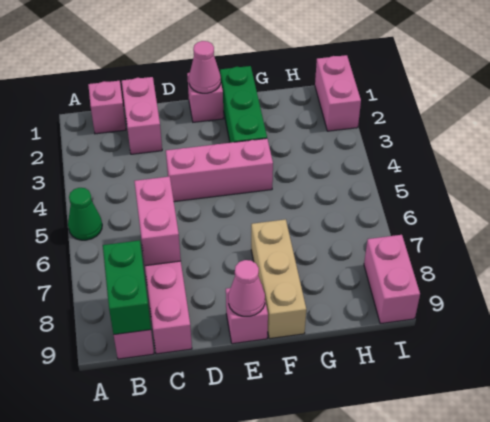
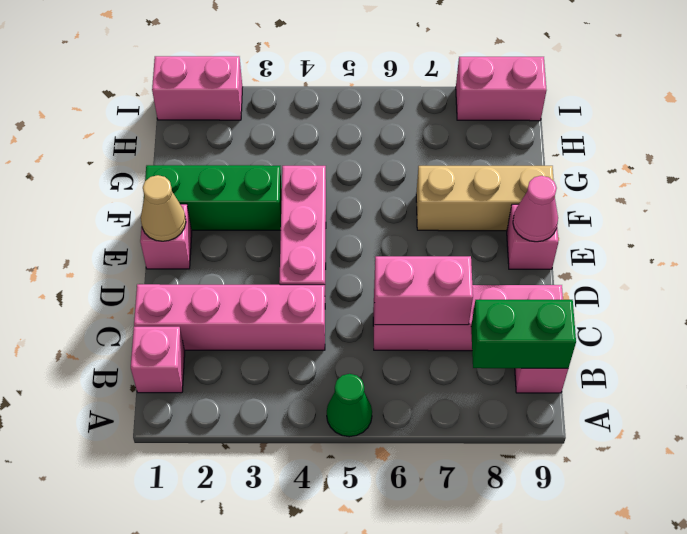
pink brick C1:C2 level 1 -> pink brick C1:C4 level 1
pink cone E1 level 2 -> tan cone E1 level 2

